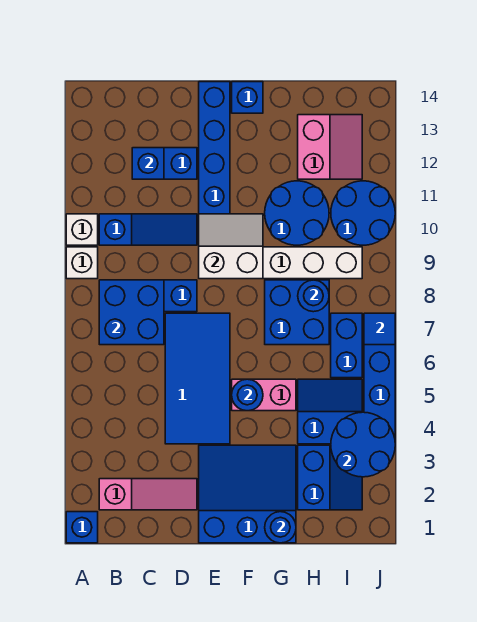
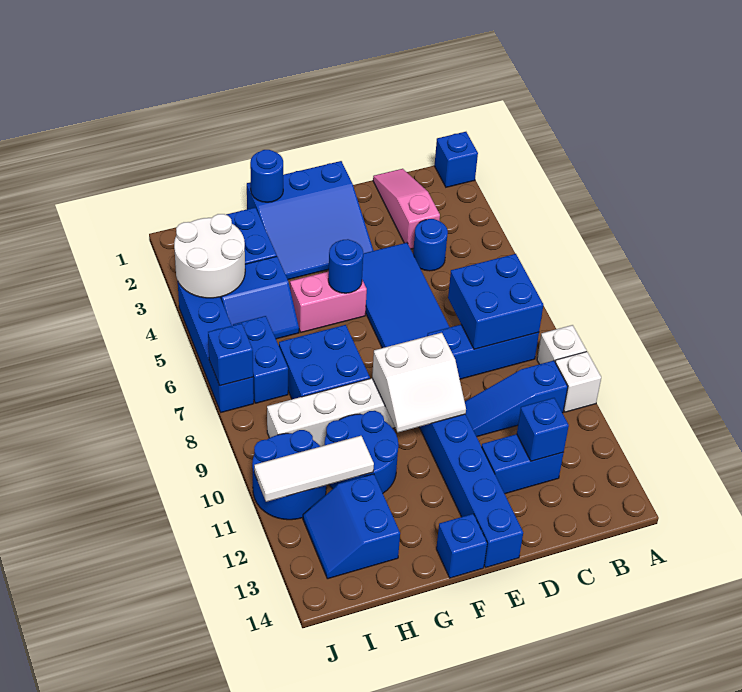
pink slope B2:D2 level 1 top B -> pink slope C1:C3 level 1 top 3
blue round brick H8 level 2 -> blue round brick C4 level 1
none -> white tile H11:J11 level 2
pink slope H12:I13 level 1 top H -> blue slope H12:I13 level 1 top H
blue round brick I3:J4 level 2 -> white round brick I3:J4 level 2
blue tile J7 level 2 -> blue brick J7 level 2

